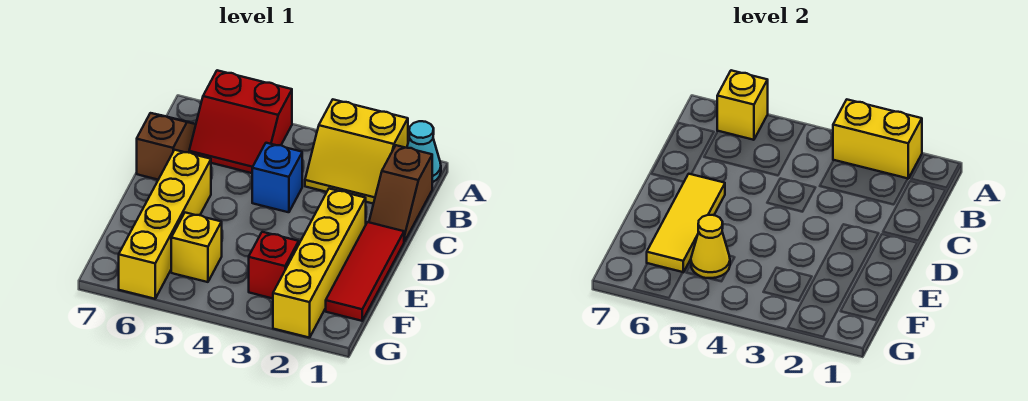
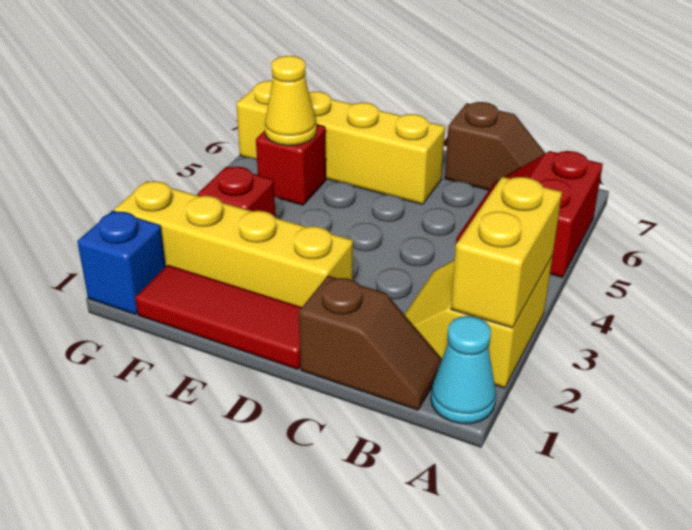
yellow brick A6 level 2 -> none
brown slope B1:C1 level 1 top B -> brown slope B1:C1 level 1 top C
blue brick C4 level 1 -> blue brick G1 level 1
yellow tile D6:F6 level 2 -> none
yellow brick F5 level 1 -> red brick F5 level 1

